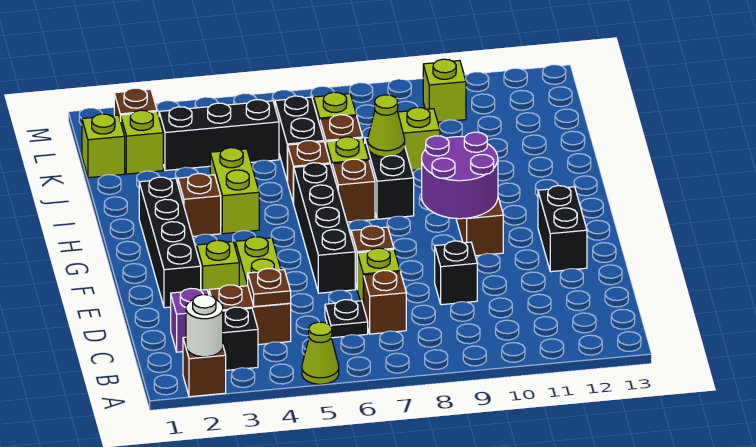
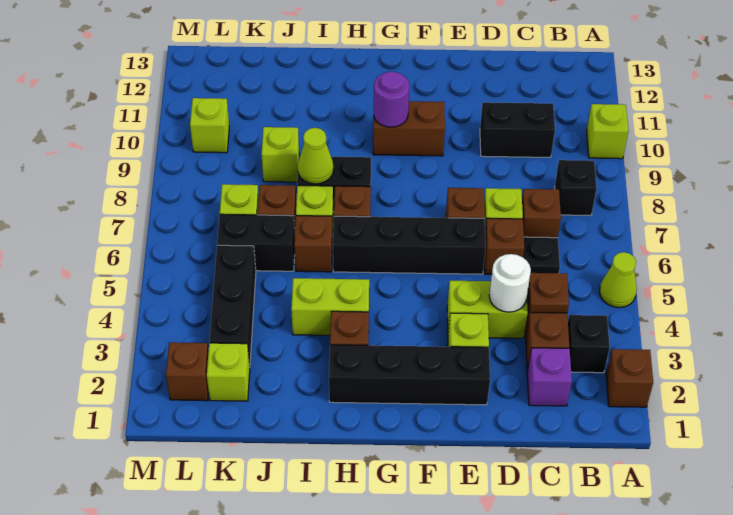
white round brick A2 level 2 -> white round brick D4 level 2
none -> brown brick D6 level 1
black brick D9 level 1 -> black brick B8 level 1
black brick E12:F12 level 1 -> black brick C10:D10 level 1
purple round brick F9:G10 level 2 -> purple round brick G10 level 2
lime brick K1 level 1 -> lime brick A10 level 1

